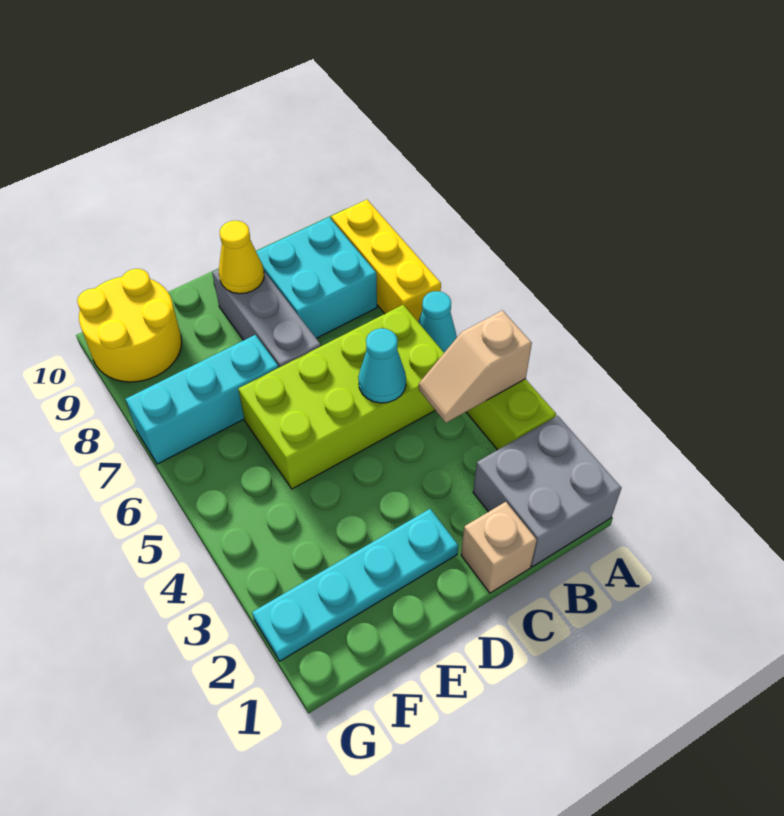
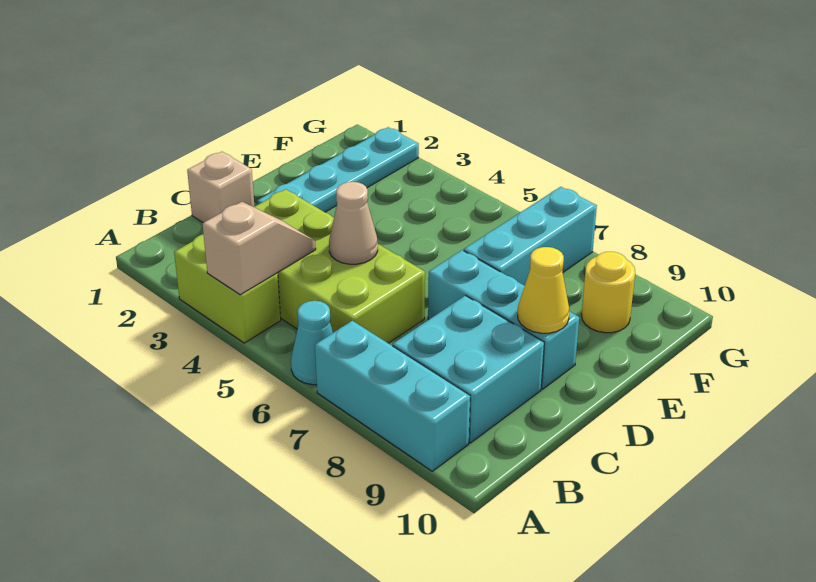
grey brick A1:B2 level 1 -> none
yellow brick A7:A9 level 1 -> cyan brick A7:A9 level 1
lime brick B5:E6 level 1 -> lime brick B3:C6 level 1
cyan cone C5 level 2 -> tan cone C5 level 2
grey brick D7:D9 level 1 -> cyan brick D7:D9 level 1
yellow round brick F9:G10 level 1 -> yellow round brick F9 level 1

